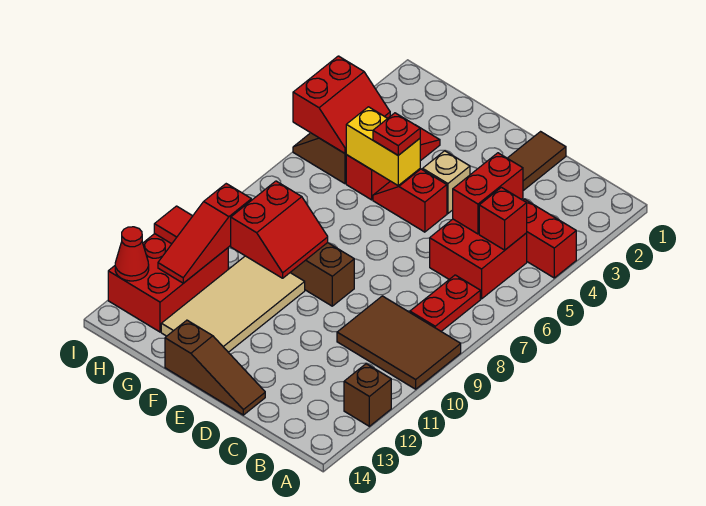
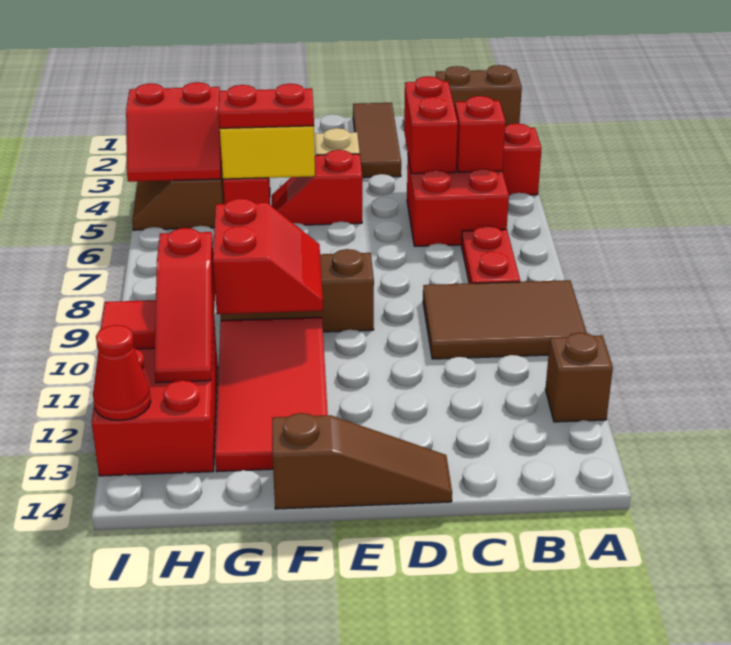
none -> brown brick A1:B1 level 1
red plate F5 level 3 -> red plate F5:G5 level 3
tan tile F10:G13 level 1 -> red tile F10:G13 level 1
red slope H4:I5 level 2 top I -> red slope H4:I5 level 2 top 4

